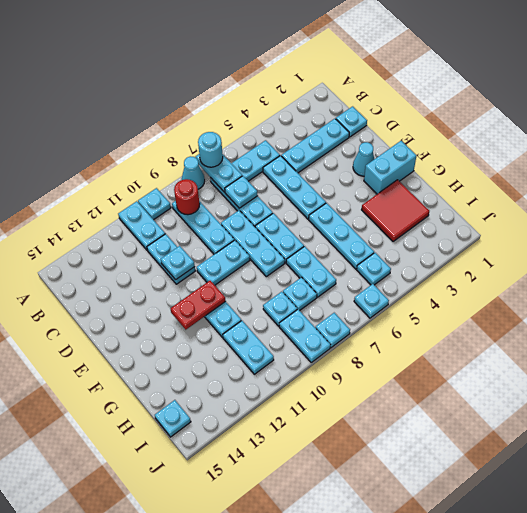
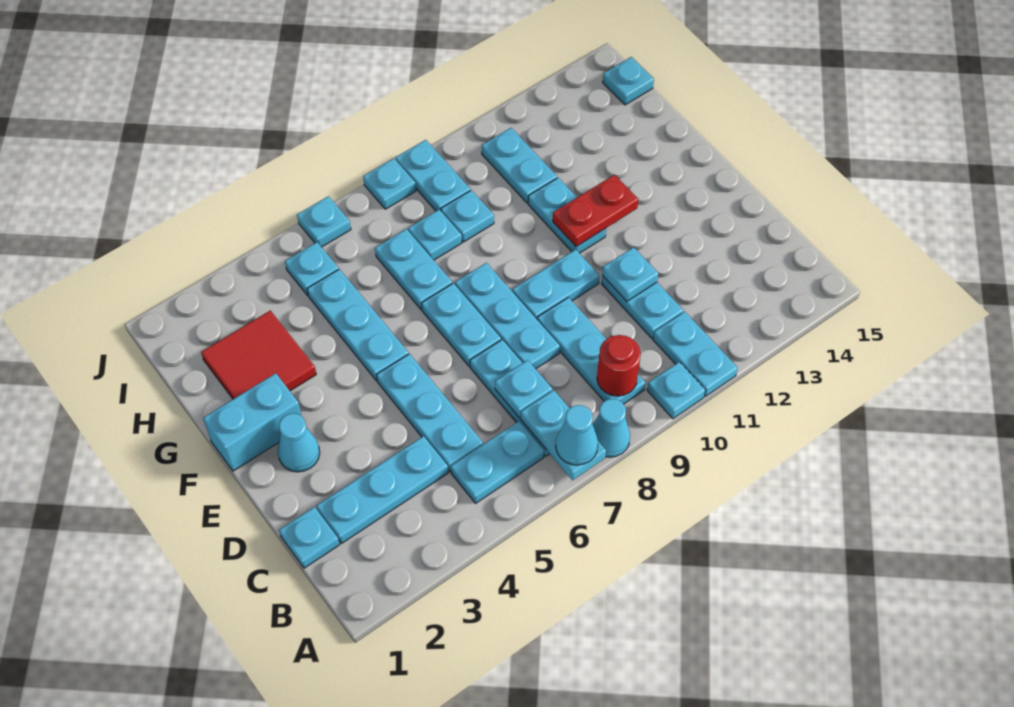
cyan round brick A7 level 3 -> cyan cone A7 level 3

